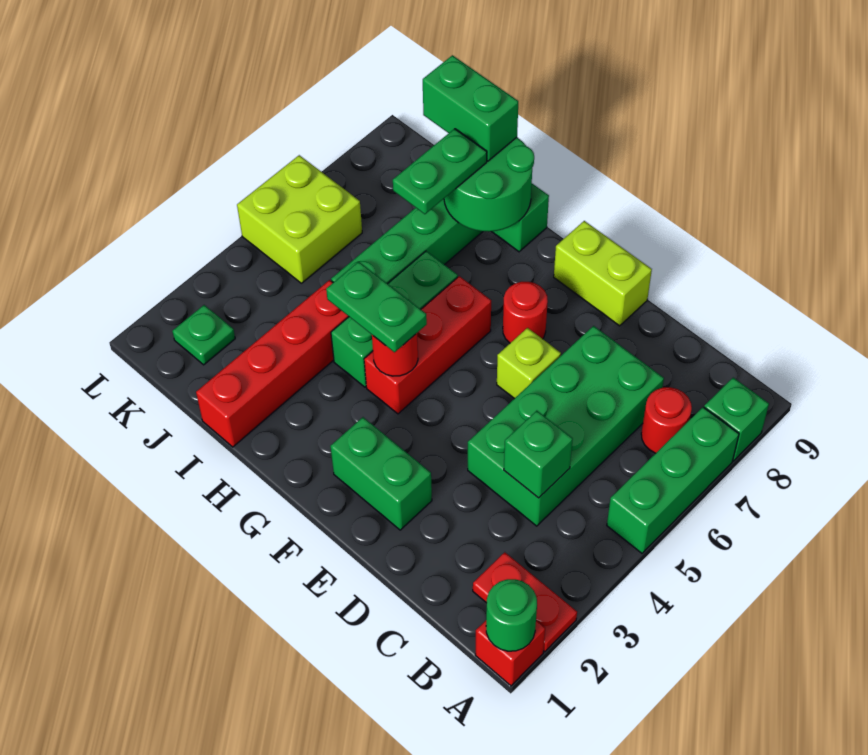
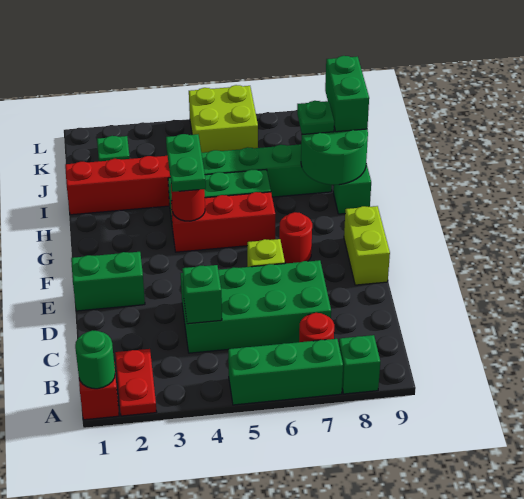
green brick E2:F2 level 1 -> green brick E1:E2 level 1
green plate I7:I8 level 3 -> green plate I8 level 3

